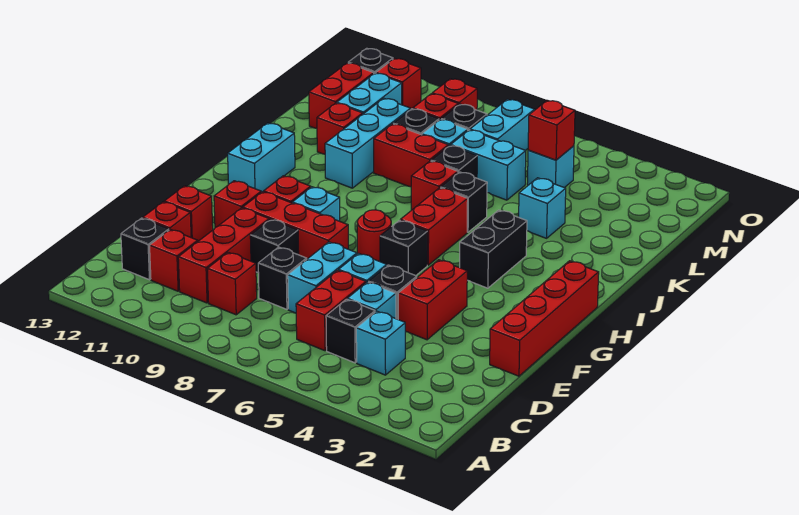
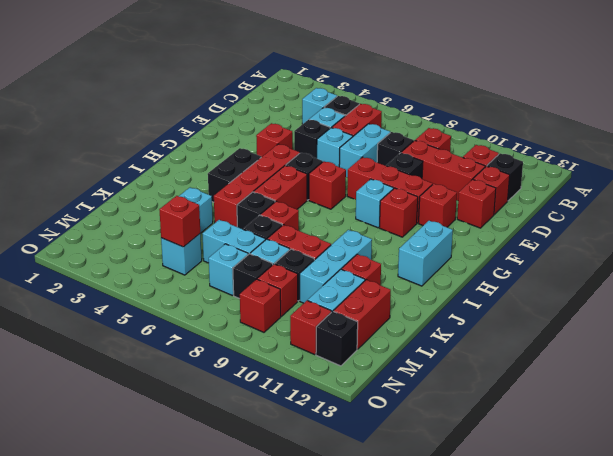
red brick C10:E10 level 1 -> red brick D9:D11 level 1
red brick E1:H1 level 1 -> red brick G5:J5 level 1
red brick E4:F4 level 1 -> red brick F4 level 1
red round brick G7 level 1 -> red brick G7 level 1
cyan brick M7:N7 level 1 -> cyan brick M7 level 1

